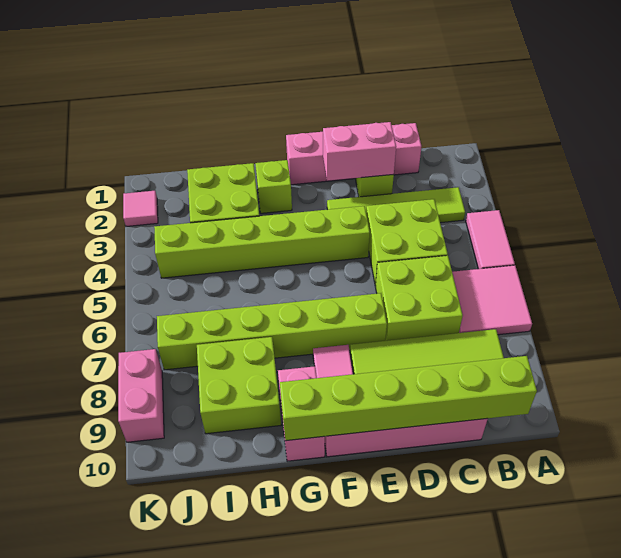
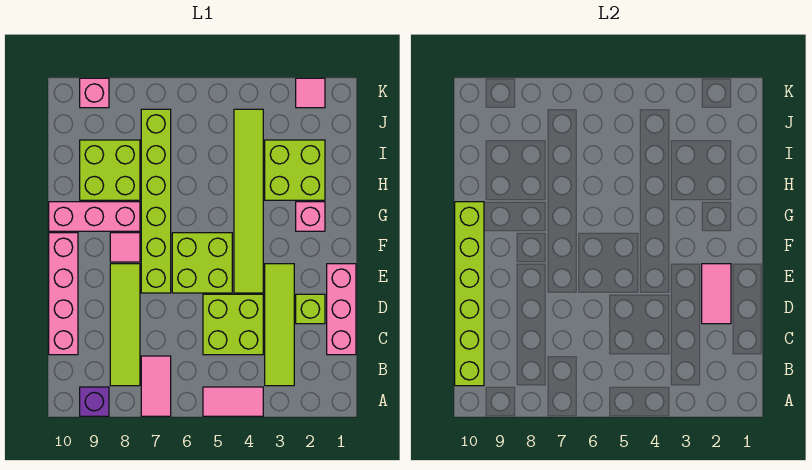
pink tile A6:B7 level 1 -> pink tile A7:B7 level 1
none -> purple brick A9 level 1
pink brick C1:F1 level 1 -> pink brick C1:E1 level 1
lime brick C6:D7 level 1 -> lime brick E5:F6 level 1
pink brick D2:E2 level 2 -> pink tile D2:E2 level 2
lime brick E4:J4 level 1 -> lime tile E4:J4 level 1
lime brick G2 level 1 -> pink brick G2 level 1
pink brick G9:G10 level 1 -> pink brick G8:G10 level 1
pink brick K8:K9 level 1 -> pink brick K9 level 1

